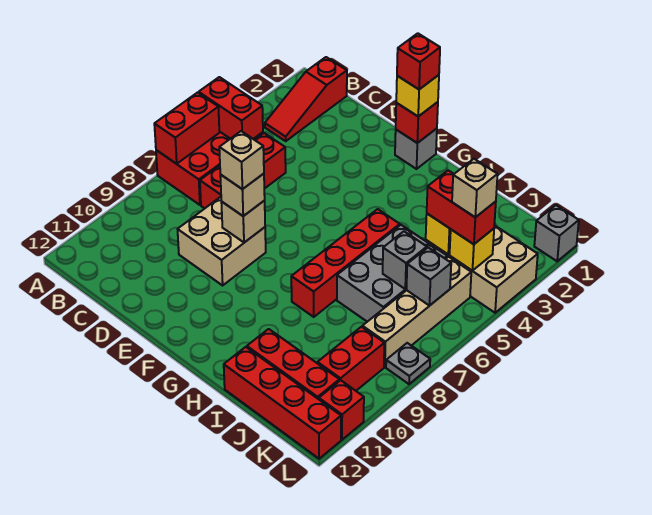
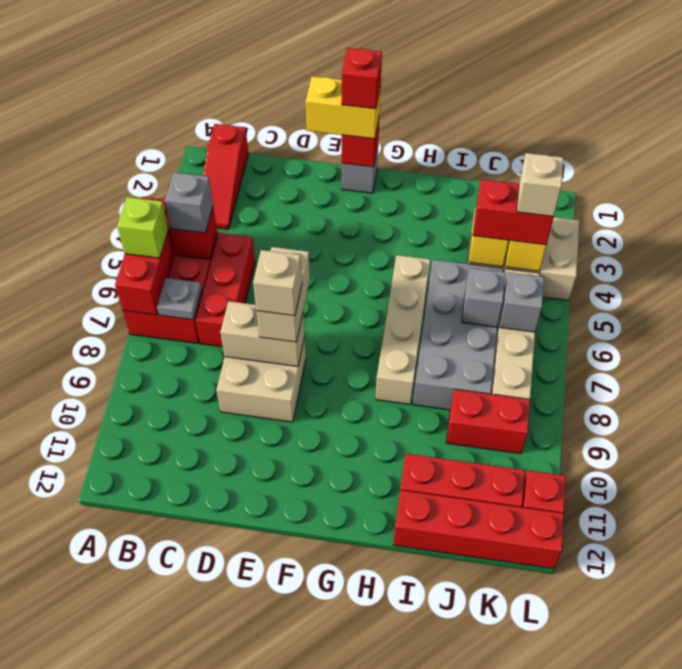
none -> lime brick A6 level 3
tan brick E8 level 2 -> tan brick D8:E8 level 2
tan brick E8 level 3 -> tan brick E7:E8 level 3
yellow brick F1 level 3 -> yellow brick E1:F1 level 3
red brick H5:H8 level 1 -> tan brick H5:H8 level 1
grey brick I5:J7 level 1 -> grey brick I5:J8 level 1
red brick K9:K10 level 1 -> red brick J9:K9 level 1
grey brick L1 level 1 -> grey brick B5 level 3
grey plate L8 level 1 -> grey plate B7 level 2

